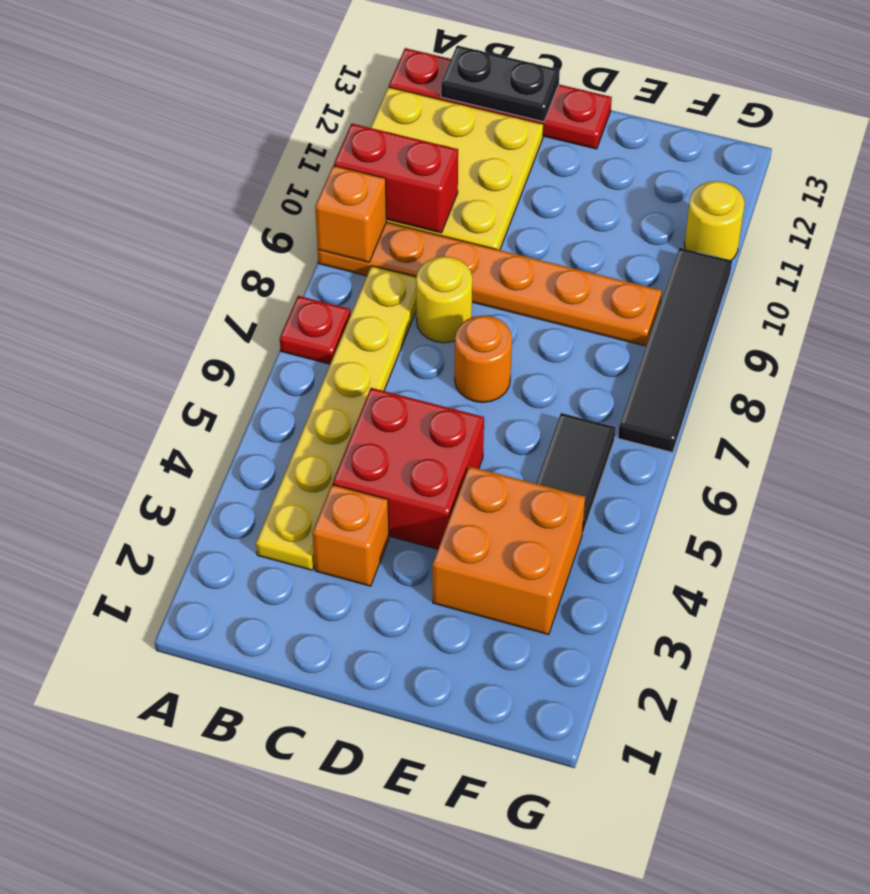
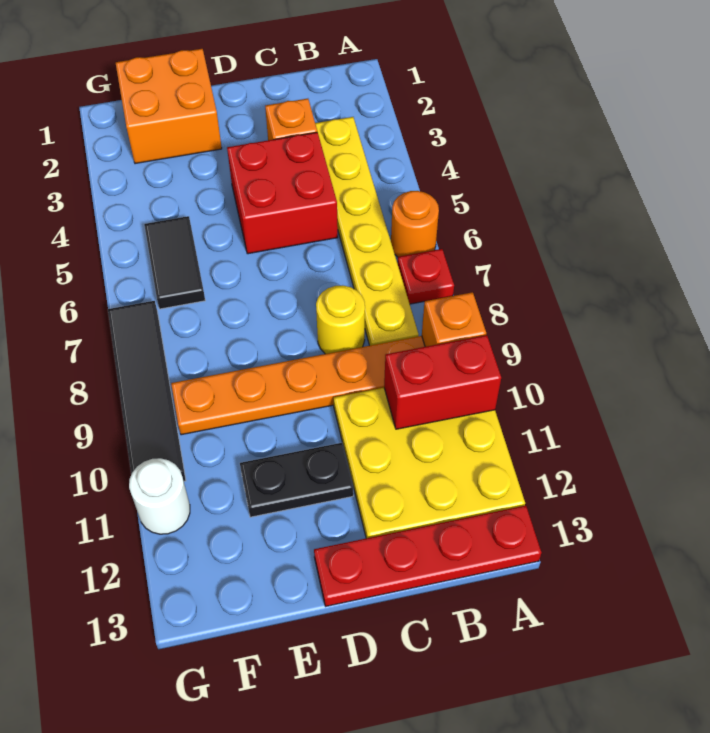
black plate B13:C13 level 2 -> black plate D11:E11 level 1
orange round brick D7 level 1 -> orange round brick A6 level 1
orange brick E3:F4 level 1 -> orange brick E1:F2 level 1
yellow round brick G11 level 1 -> white round brick G11 level 1

